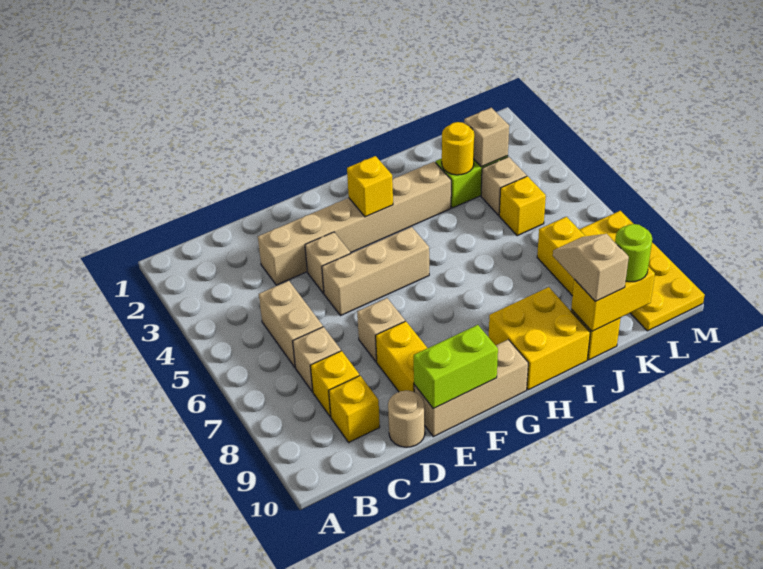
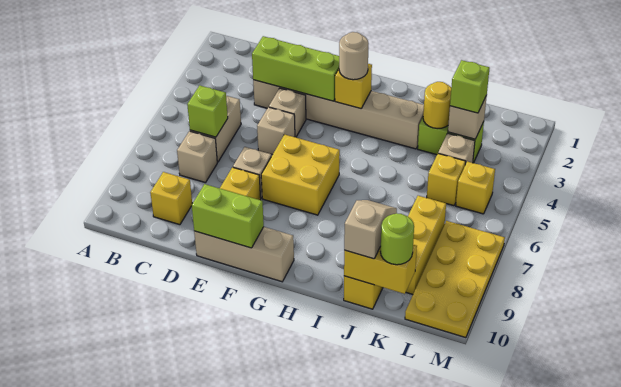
none -> lime brick C6 level 2
yellow brick C8 level 1 -> yellow brick L5 level 1
none -> lime brick D3:F3 level 2
tan round brick D10 level 1 -> tan round brick G3 level 3
tan brick E5:G5 level 1 -> tan brick E5 level 1
yellow brick H9:I10 level 1 -> yellow brick F6:G7 level 1
none -> lime brick K3 level 3

